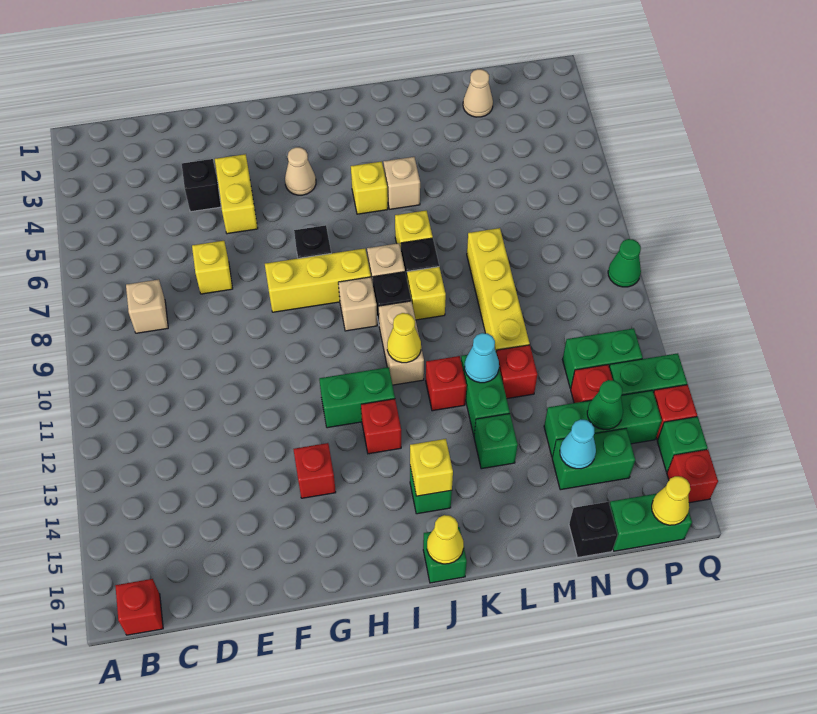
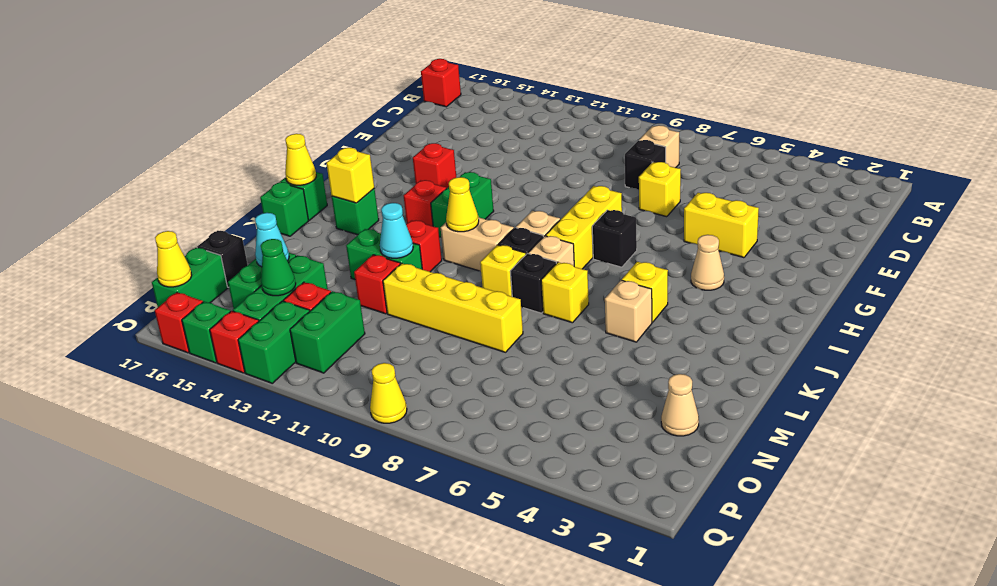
black brick E4 level 1 -> black brick D8 level 1
green brick L14 level 1 -> green brick K17 level 1
green cone Q9 level 1 -> yellow cone Q9 level 1

